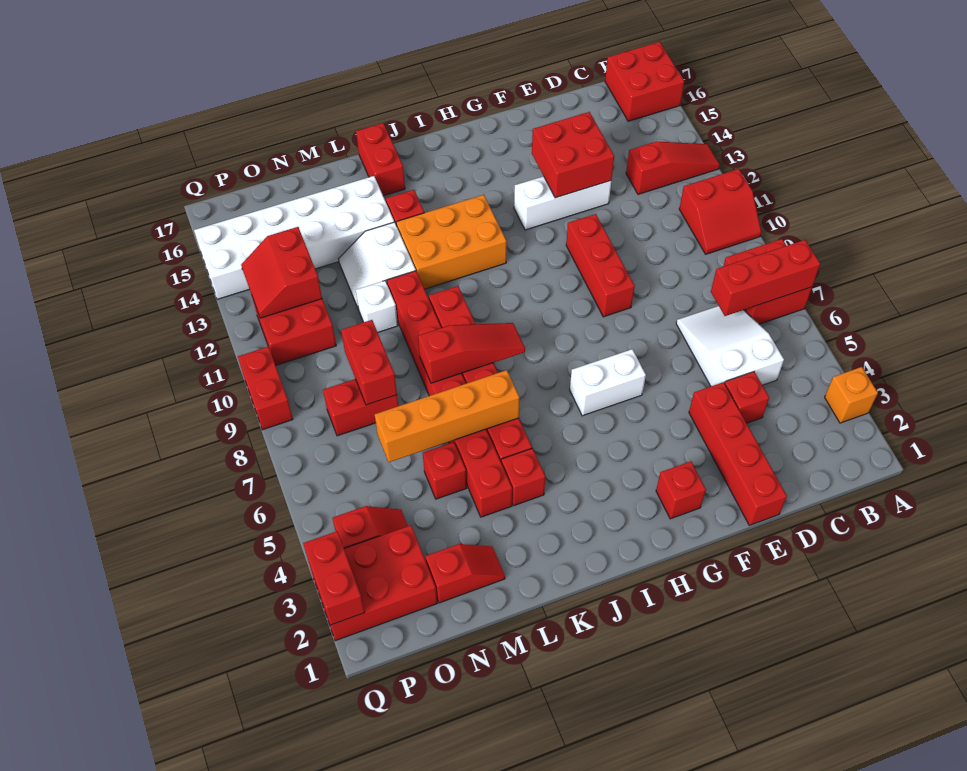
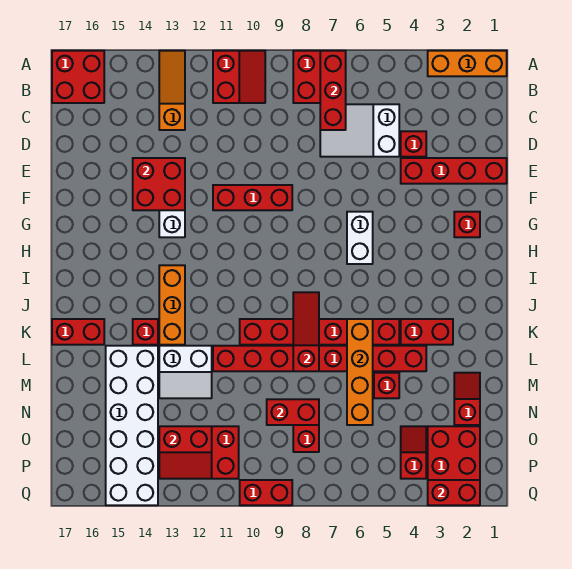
orange brick A3 level 1 -> orange brick A1:A3 level 1
red slope A13:C13 level 1 top C -> orange slope A13:C13 level 1 top C
orange brick I12:K13 level 1 -> orange brick I13:K13 level 1
red brick K4 level 1 -> red brick K3:K4 level 1
white brick M11 level 1 -> none

